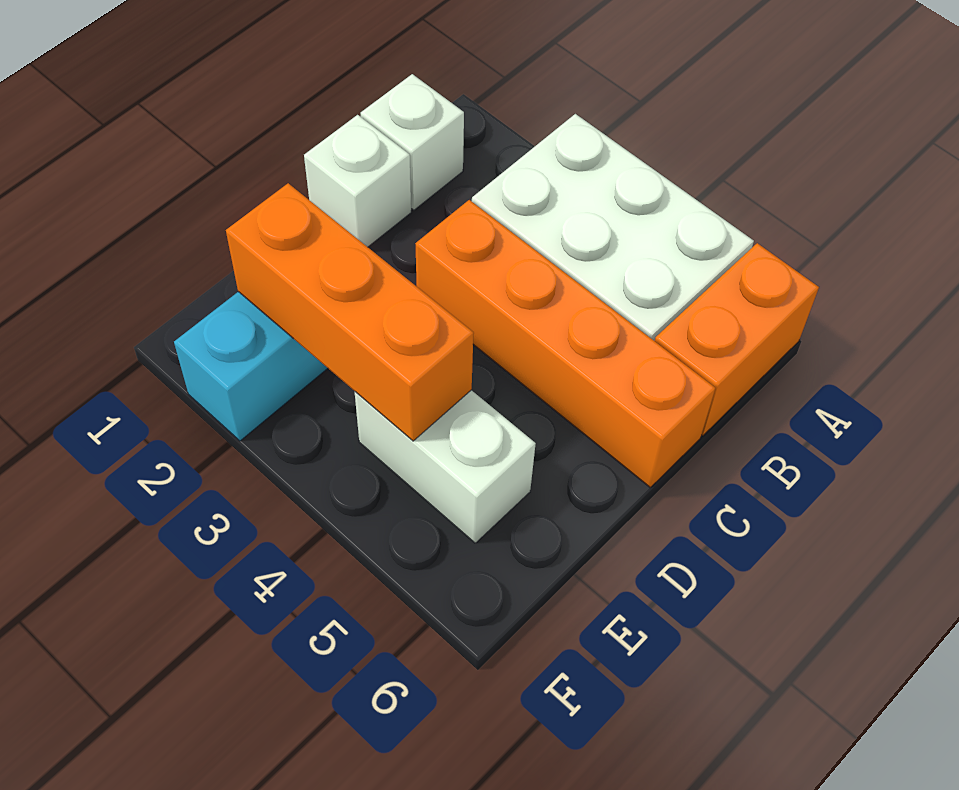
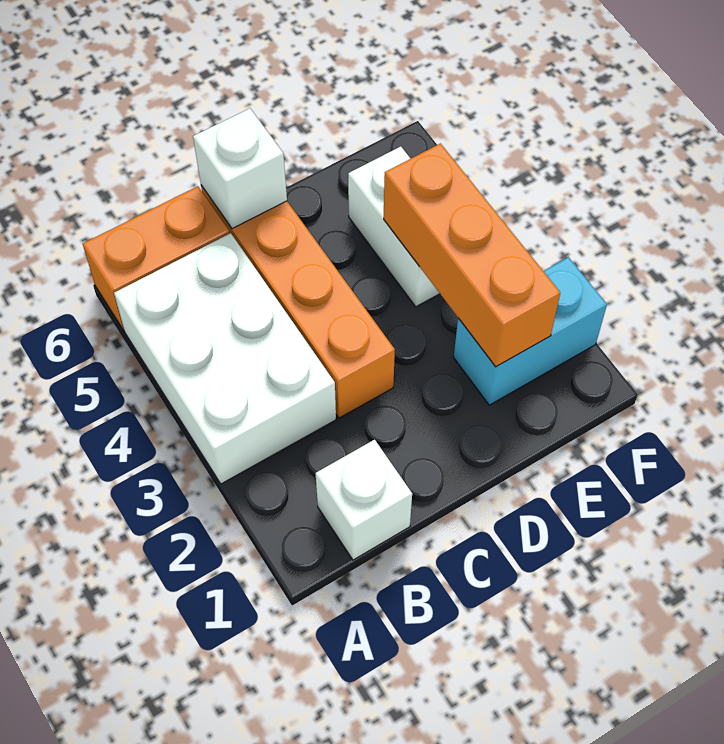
white brick C1 level 1 -> white brick C6 level 2

